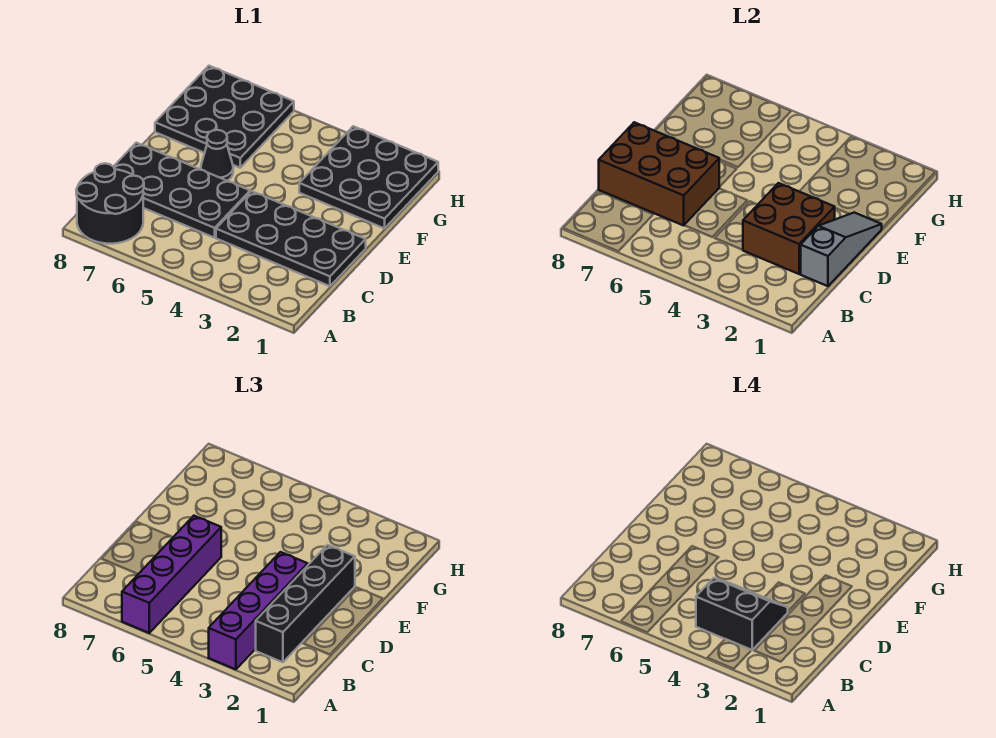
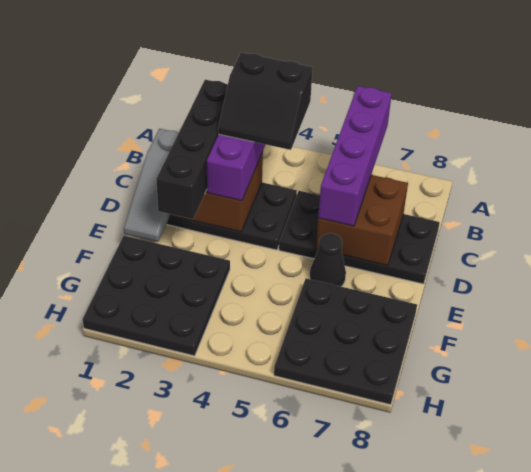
black round brick A7:B8 level 1 -> none
brown brick C6:D8 level 2 -> brown brick C6:D7 level 2

